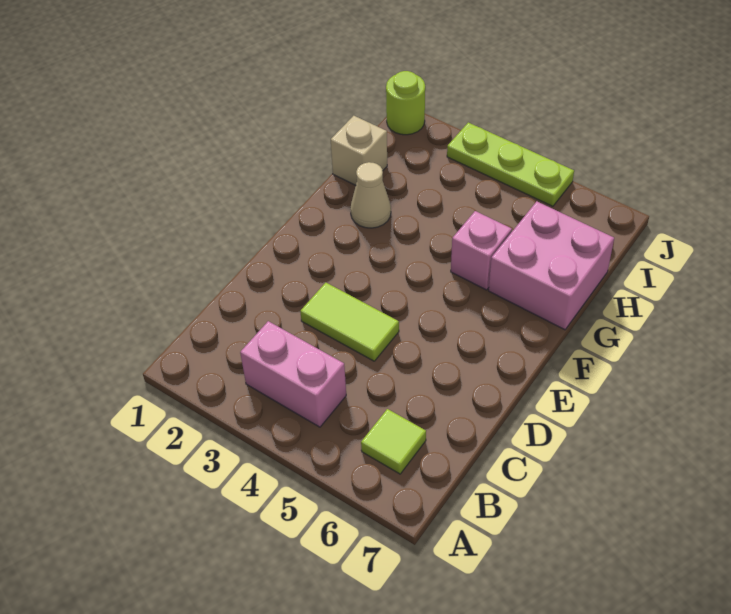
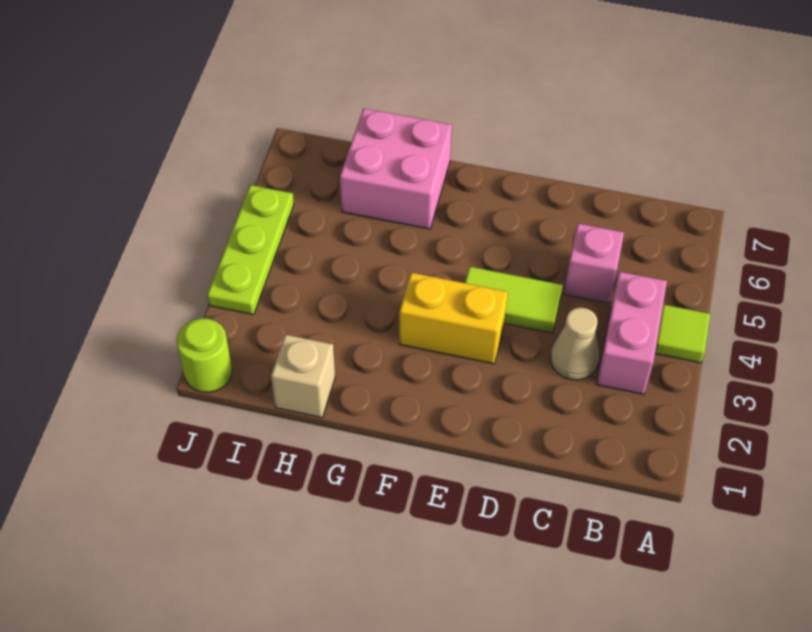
lime tile B6 level 1 -> lime tile A4 level 1
lime tile D3:D4 level 1 -> lime tile D4:E4 level 1
none -> yellow brick E3:F3 level 1
tan cone G2 level 1 -> tan cone C3 level 1
pink brick G5 level 1 -> pink brick C5 level 1

